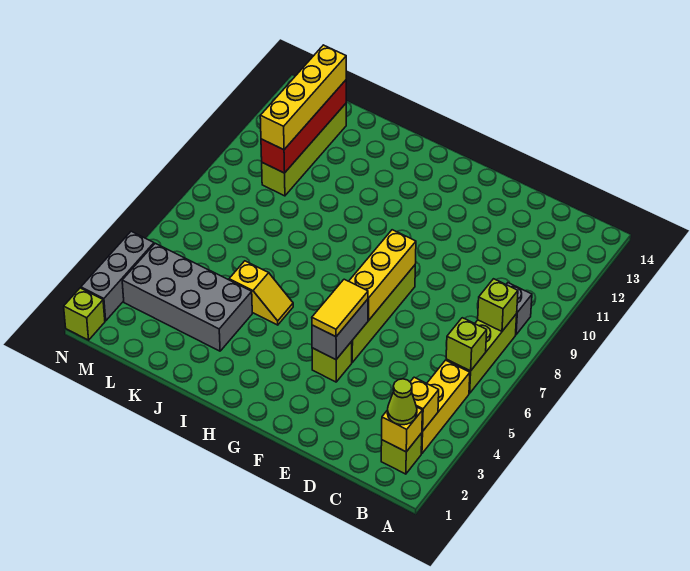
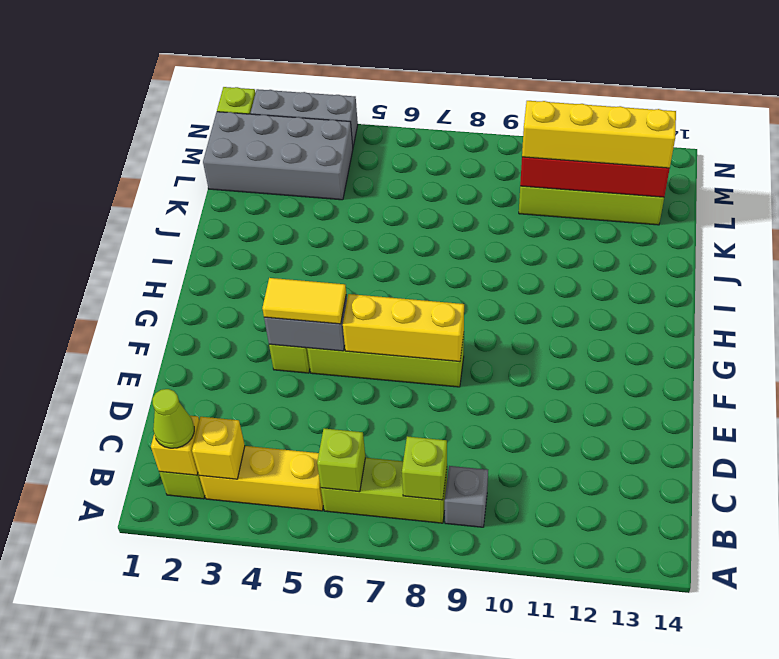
yellow slope I5:J5 level 1 top J -> none
grey brick J3:M4 level 1 -> grey brick L1:M4 level 1

